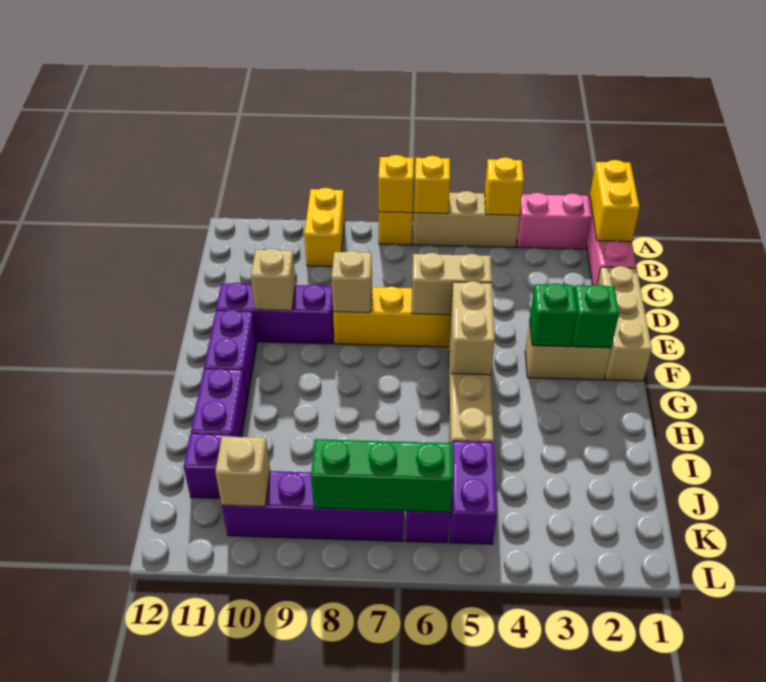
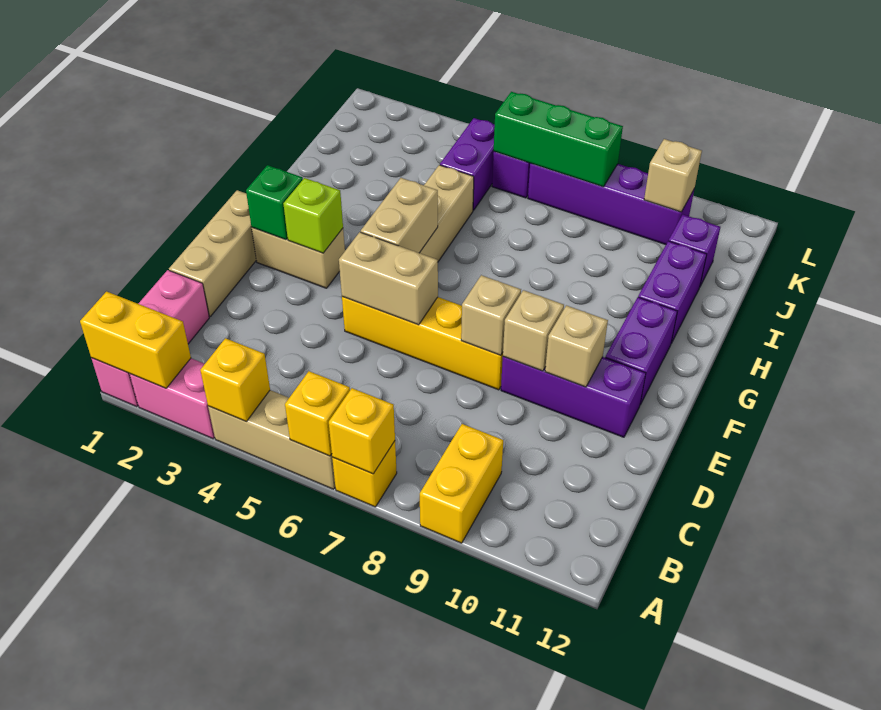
yellow brick A1:B1 level 2 -> yellow brick A1:A2 level 2
none -> tan brick E9 level 2
green brick F3 level 2 -> lime brick F3 level 2

